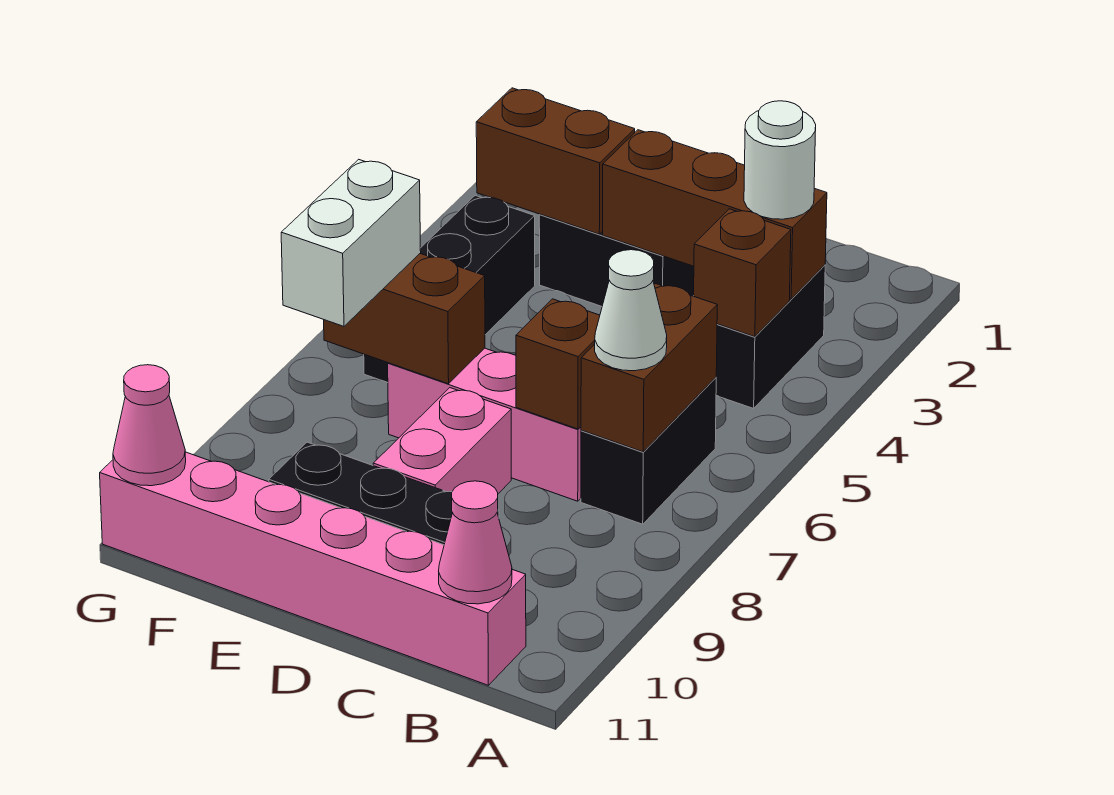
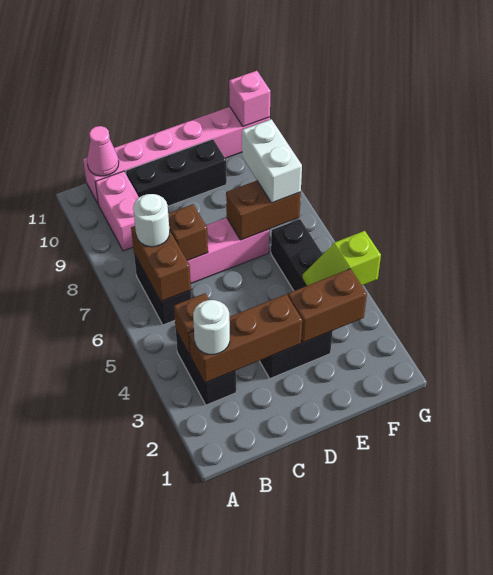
white cone B7 level 3 -> white round brick B7 level 3
pink brick D8:D9 level 1 -> pink brick B9:B10 level 1
none -> lime slope F4:G4 level 2 top G
pink cone G11 level 2 -> pink brick G11 level 2

